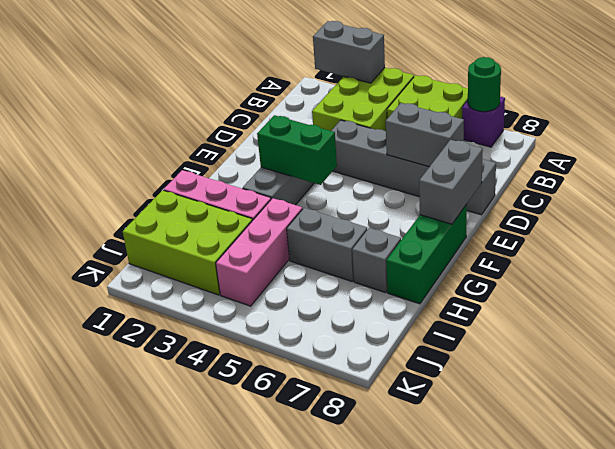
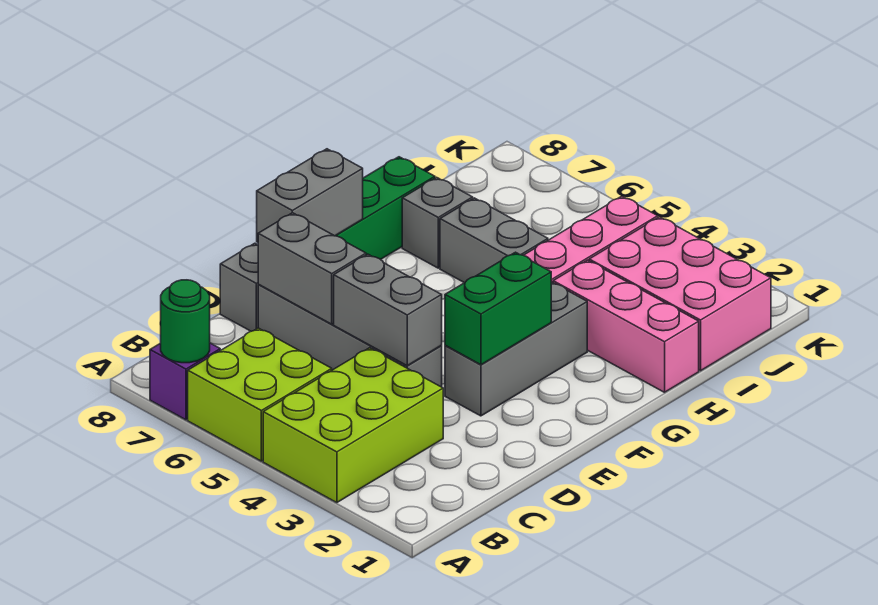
grey brick A2:A3 level 2 -> grey brick D4:D5 level 2
green brick F3:F4 level 2 -> green brick E3:F3 level 2
lime brick I1:J3 level 1 -> pink brick I1:J3 level 1

